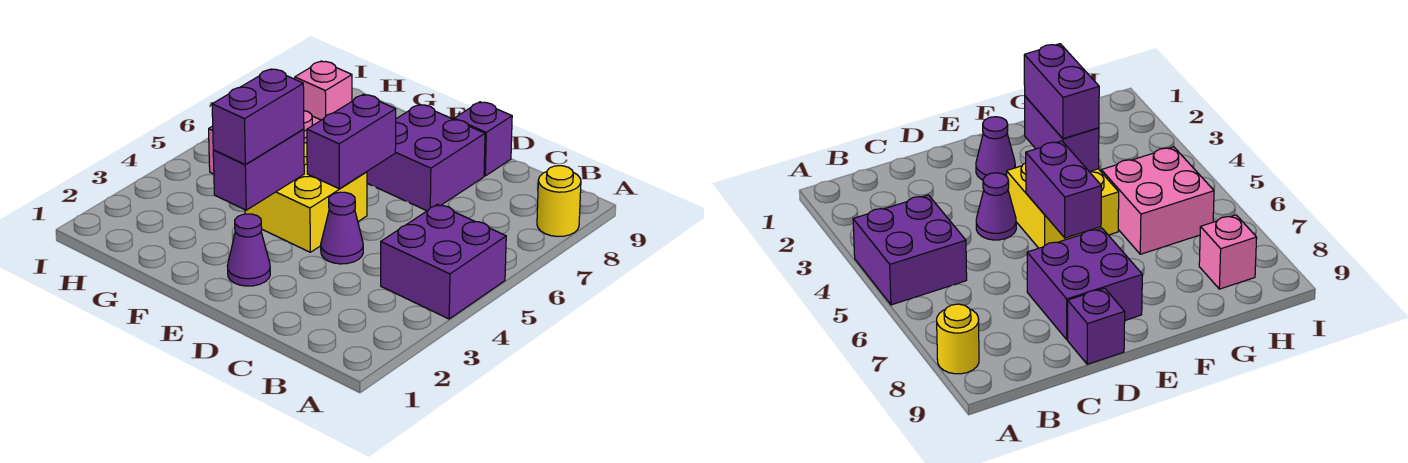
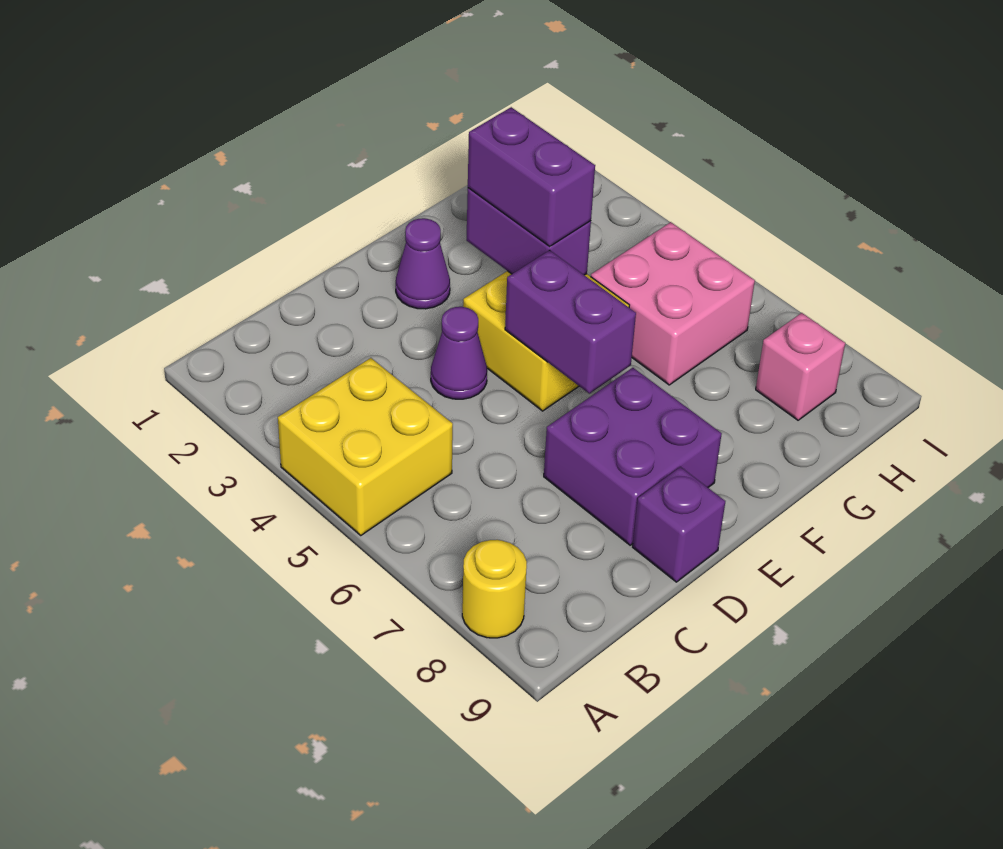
purple brick A4:B5 level 1 -> yellow brick A4:B5 level 1

